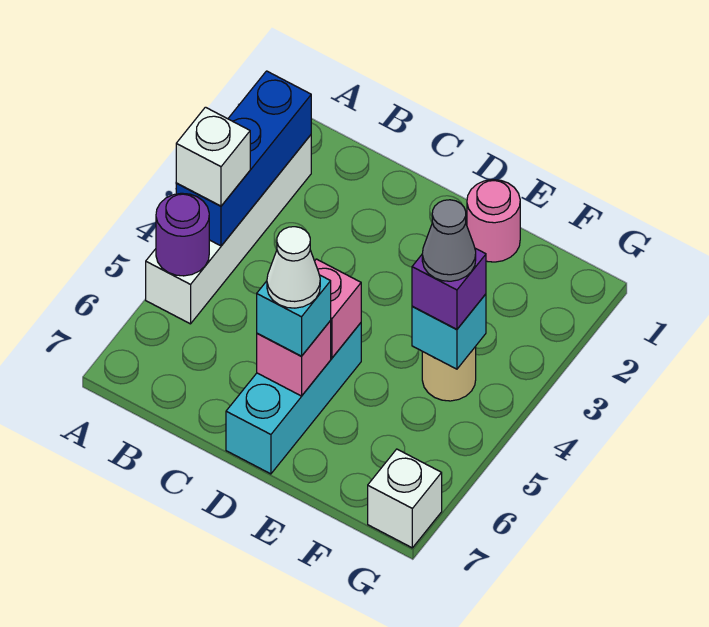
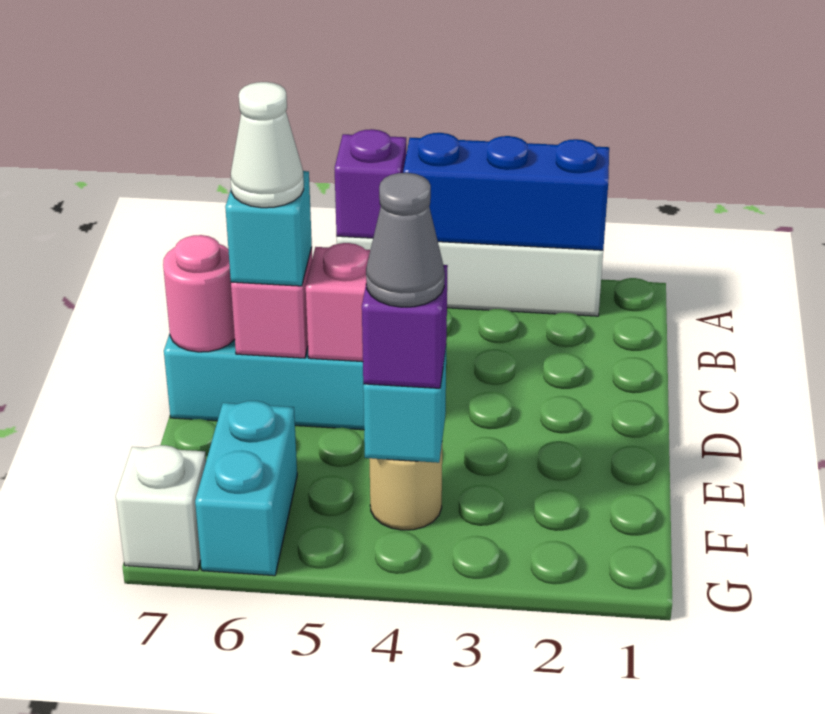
white brick A4 level 3 -> none
purple round brick A5 level 2 -> purple brick A5 level 2
pink round brick E1 level 1 -> pink round brick D7 level 2
none -> cyan brick F6:G6 level 1

